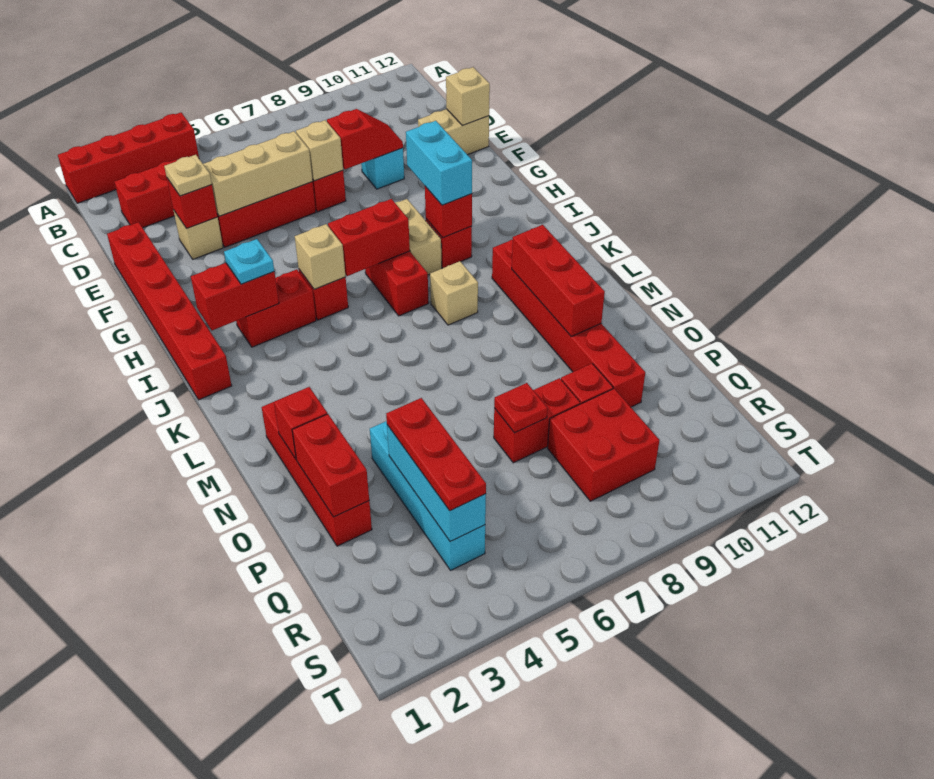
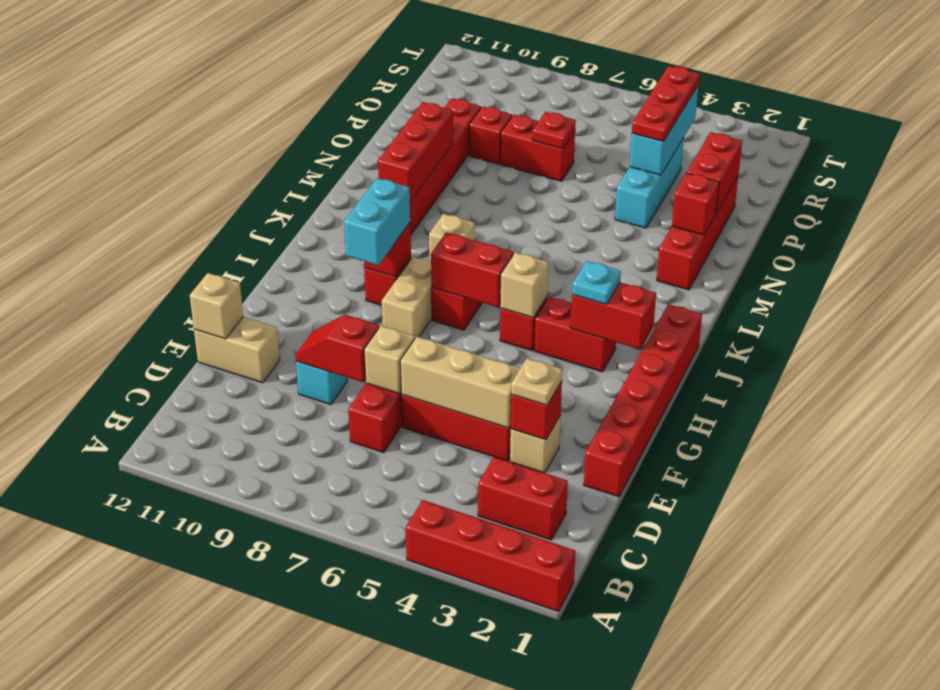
cyan brick O4:R4 level 1 -> cyan brick O4:Q4 level 1
red brick Q8:R9 level 1 -> none

